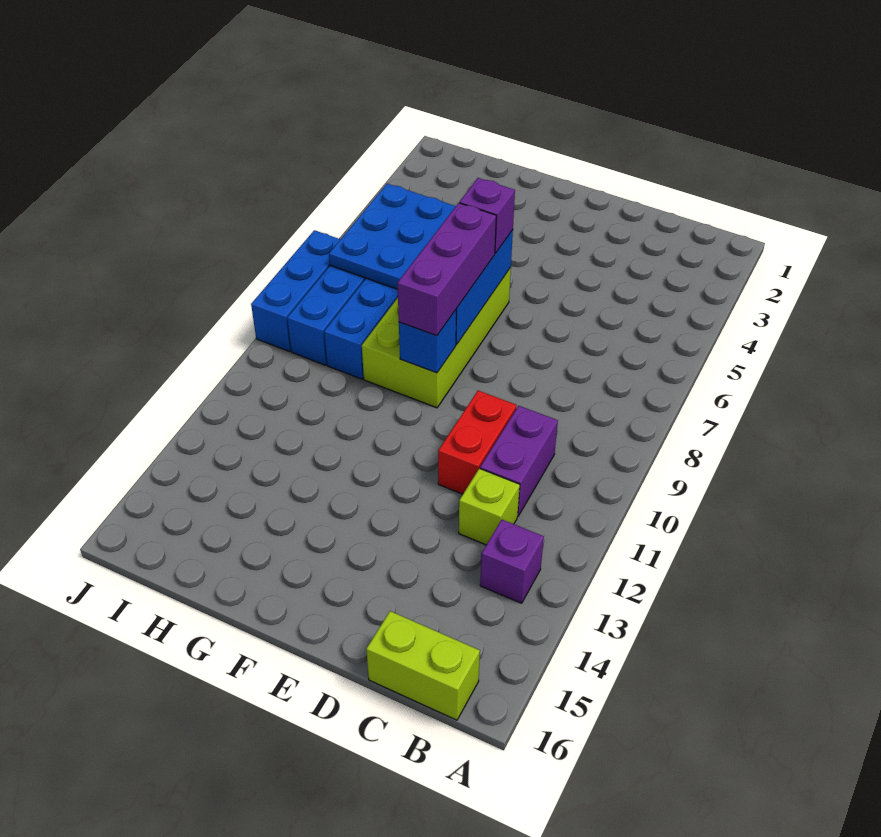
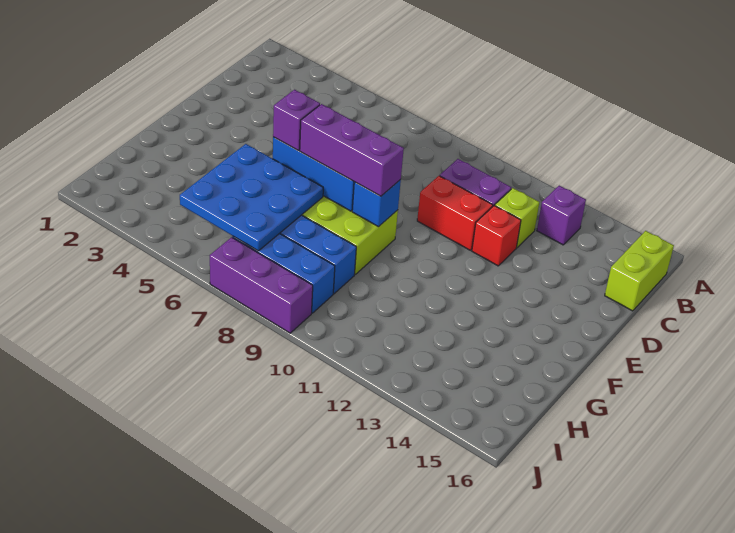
none -> red brick D12 level 1
blue brick J7:J9 level 1 -> purple brick J7:J9 level 1

